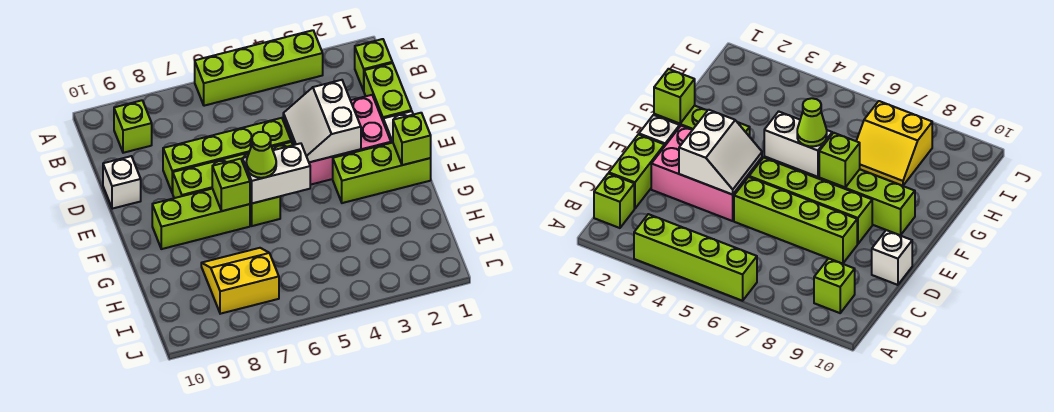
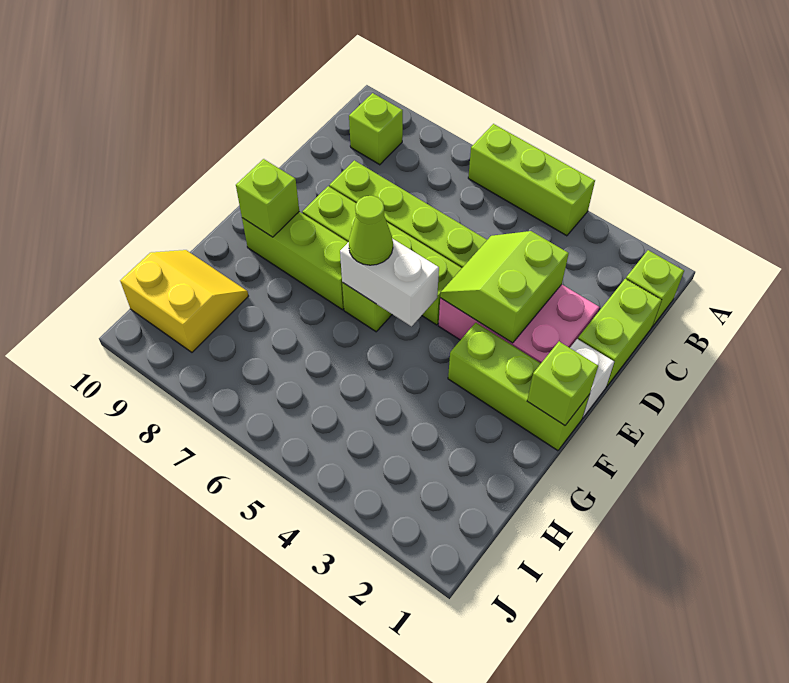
lime brick A3:A6 level 1 -> lime brick A4:A6 level 1
white slope D3:E4 level 2 top 3 -> lime slope D3:E4 level 2 top 3
white brick D10 level 1 -> none
lime brick F7 level 2 -> lime brick F9 level 2
yellow slope H7:I8 level 1 top I -> yellow slope H9:I10 level 1 top I

